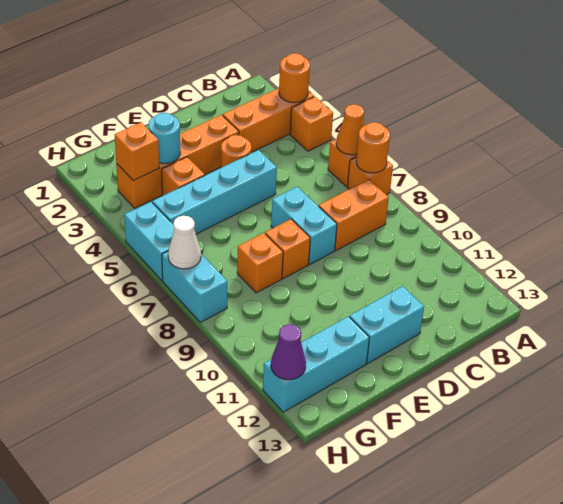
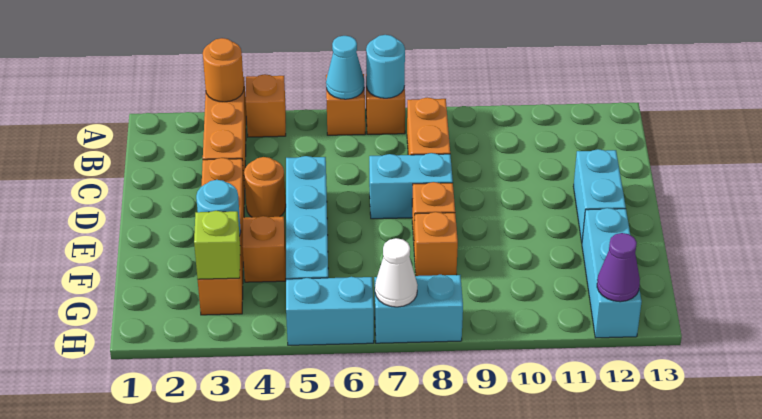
orange cone A6 level 2 -> cyan cone A6 level 2
orange round brick A7 level 2 -> cyan round brick A7 level 2
orange brick G3 level 2 -> lime brick G3 level 2

